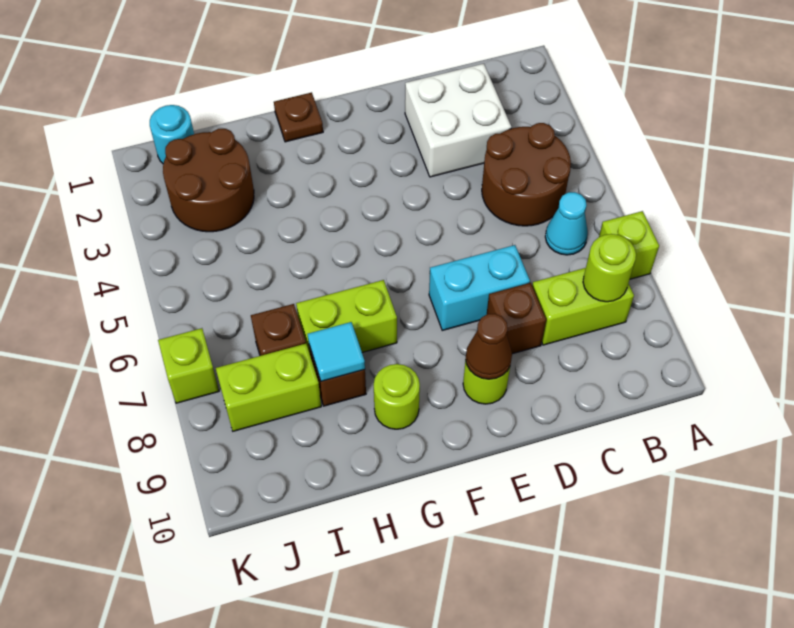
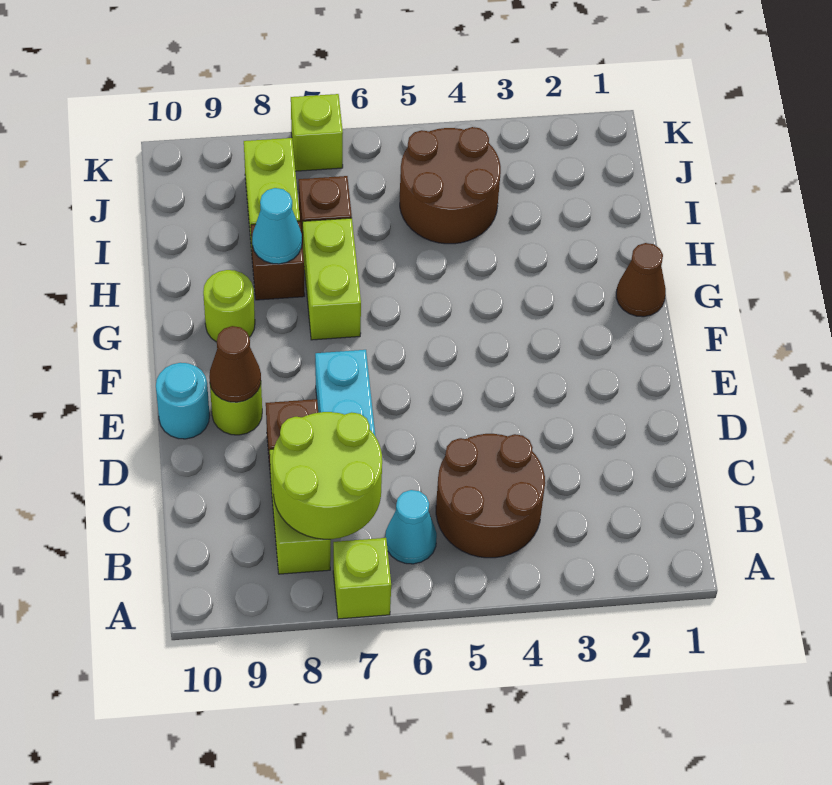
lime round brick B8 level 2 -> lime round brick B7:C8 level 2
white brick C2:D3 level 1 -> none
brown plate G1 level 1 -> brown cone G1 level 1
cyan tile H8 level 2 -> cyan cone H8 level 2
brown round brick I2:J3 level 1 -> brown round brick I4:J5 level 1
cyan round brick J1 level 1 -> cyan round brick E10 level 1

